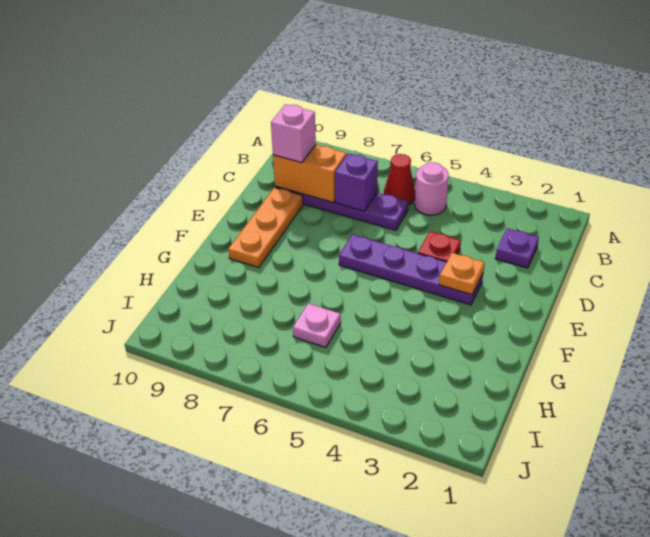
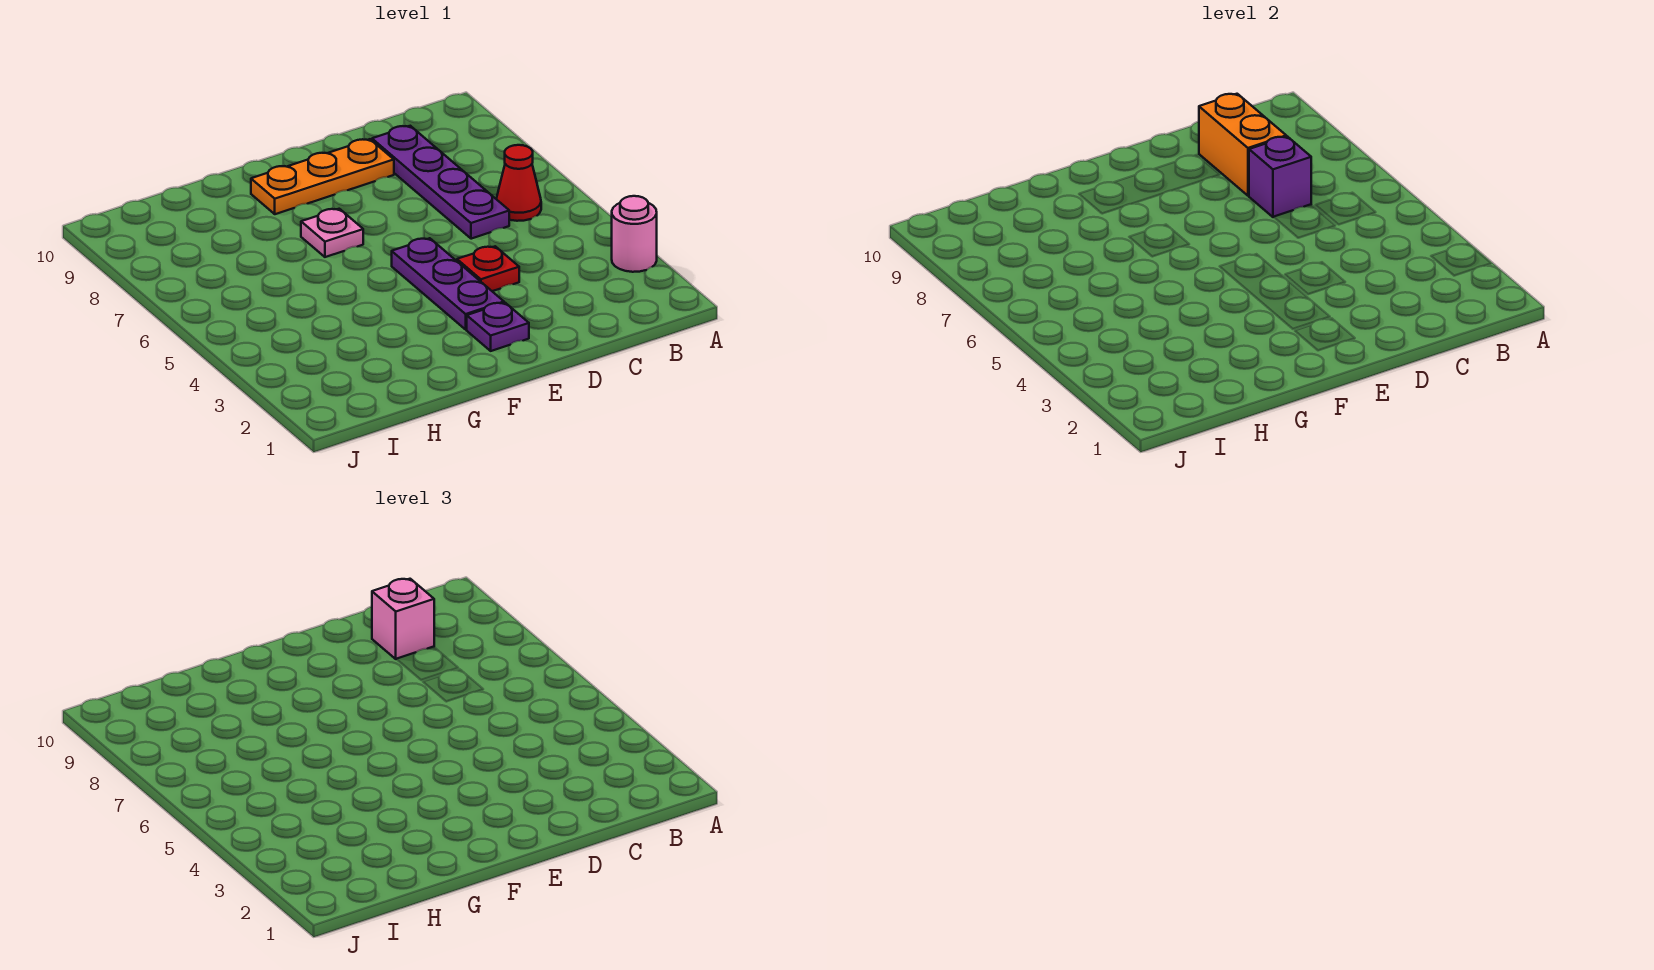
pink round brick B5 level 1 -> pink round brick A3 level 1
purple plate C2 level 1 -> purple plate E2 level 1
purple plate E3:E6 level 1 -> purple plate E3:E5 level 1
orange plate E3 level 2 -> none
pink plate H6 level 1 -> pink plate F7 level 1

